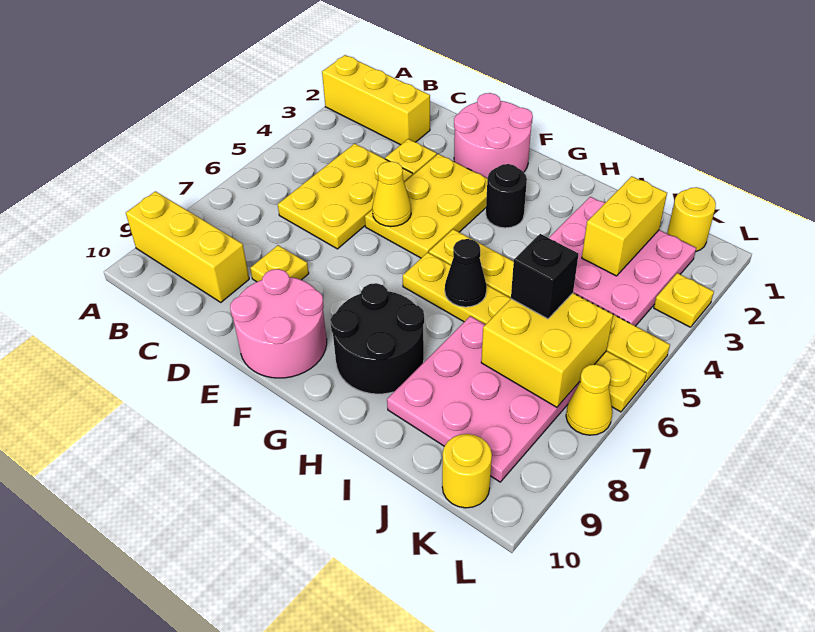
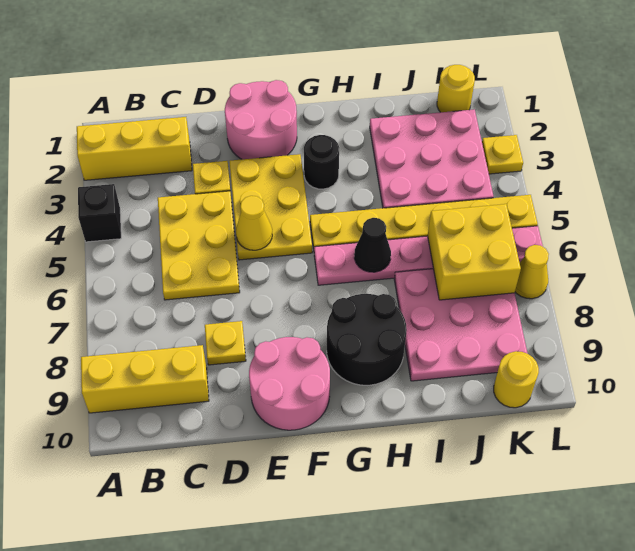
yellow plate G6:L6 level 1 -> pink plate G6:L6 level 1
yellow brick J2:J3 level 2 -> none
black brick J6 level 3 -> black brick A4 level 1

